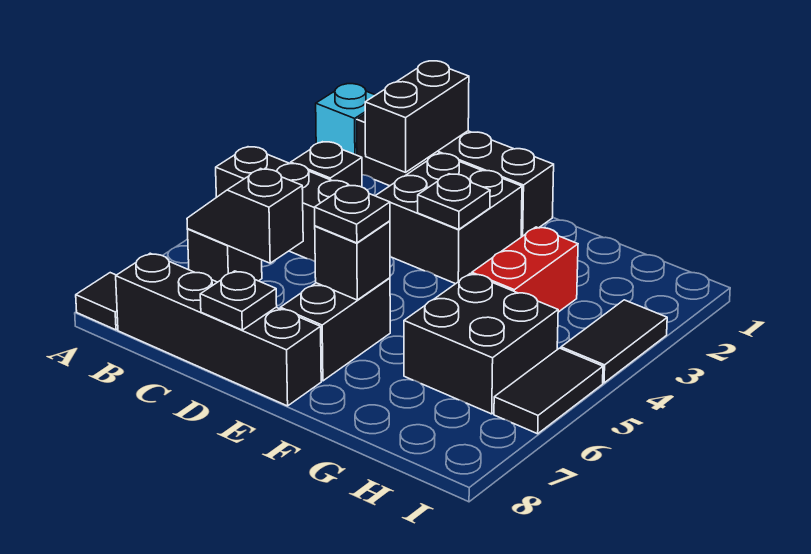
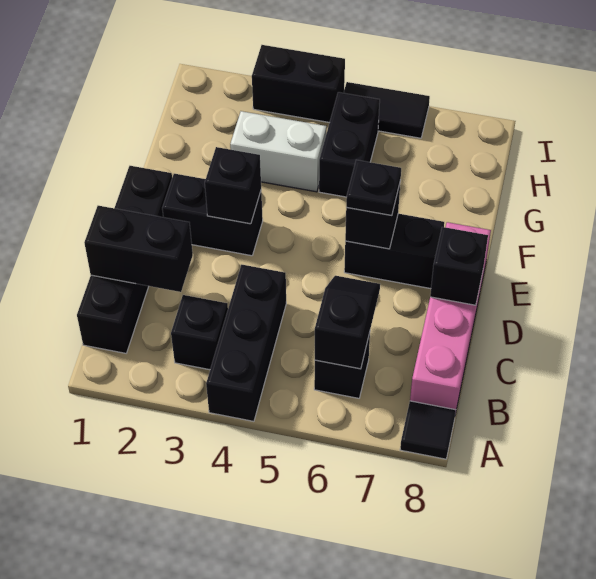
cyan brick A1 level 1 -> none
black slope B6:C6 level 2 top C -> black slope B6:C6 level 2 top B
black brick B8:E8 level 1 -> pink brick B8:E8 level 1
black brick D2:E3 level 1 -> black brick E2:E3 level 1
black plate D8 level 2 -> black brick D8 level 2
black plate E3 level 2 -> black brick E3 level 2
red brick G3:G4 level 1 -> white brick G3:G4 level 1
black brick G5:H6 level 1 -> black brick G5:H5 level 1
black tile I3:I4 level 1 -> black brick I3:I4 level 1

